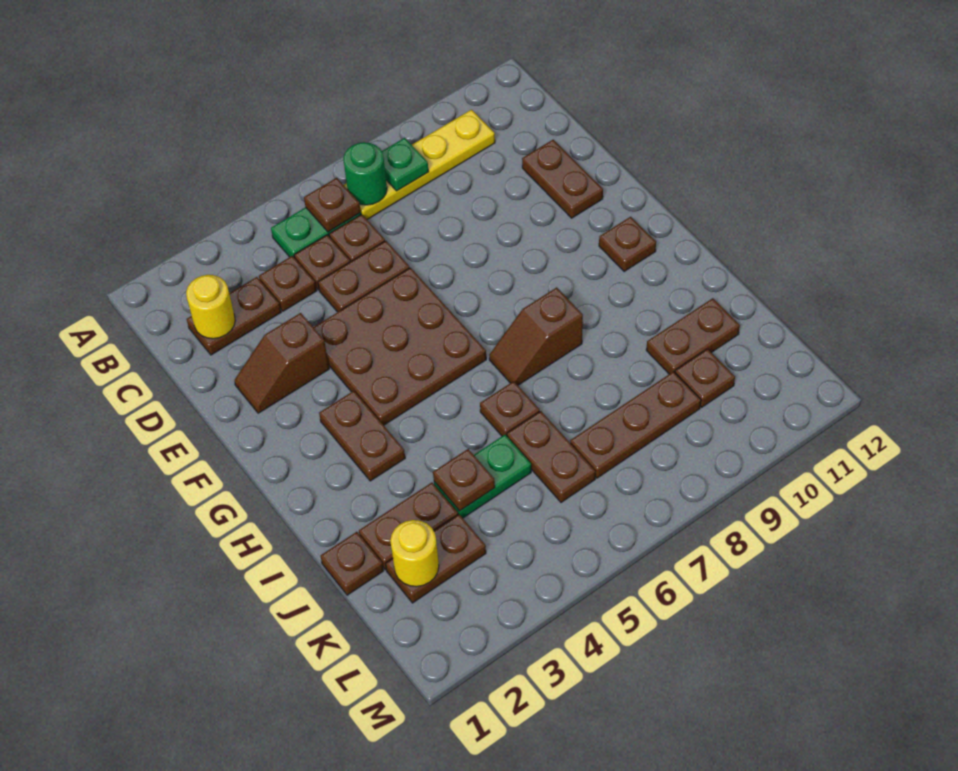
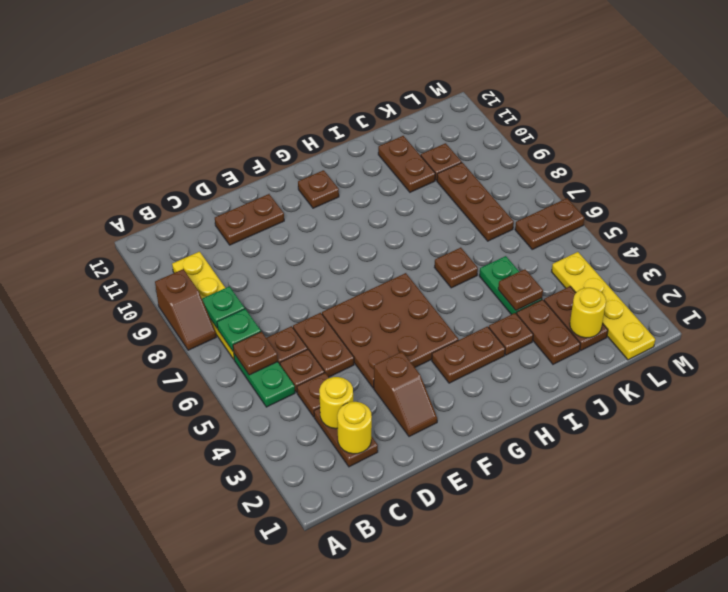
green round brick B7 level 2 -> green plate B7 level 2
none -> yellow round brick C3 level 2
brown slope H7:H8 level 1 top 8 -> brown slope A8:A9 level 1 top 9
brown plate J1 level 1 -> brown plate I3 level 1
brown plate J6:K6 level 1 -> brown plate L6:M6 level 1
none -> yellow plate L1:L4 level 1

